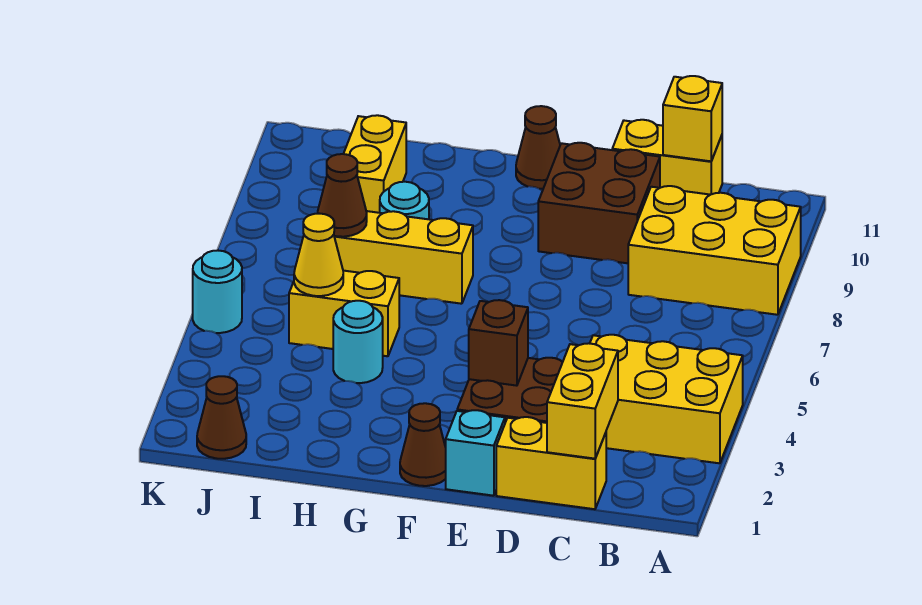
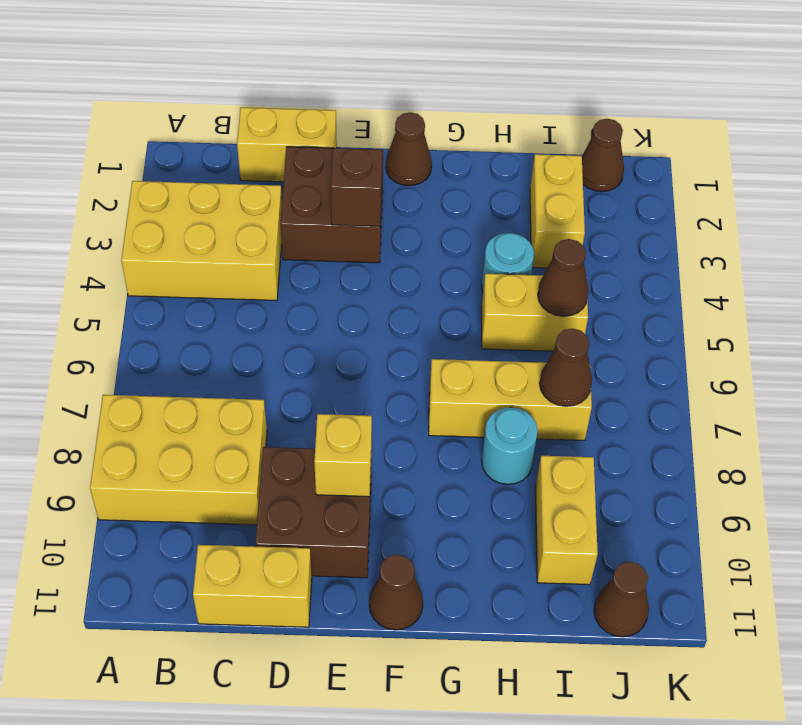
yellow brick C1:C2 level 2 -> yellow brick I2:I3 level 1
yellow brick C11 level 2 -> yellow brick E9 level 2
cyan brick E1 level 1 -> none
yellow cone I5 level 2 -> brown cone I5 level 2
none -> brown cone J11 level 1
cyan round brick K5 level 1 -> none

